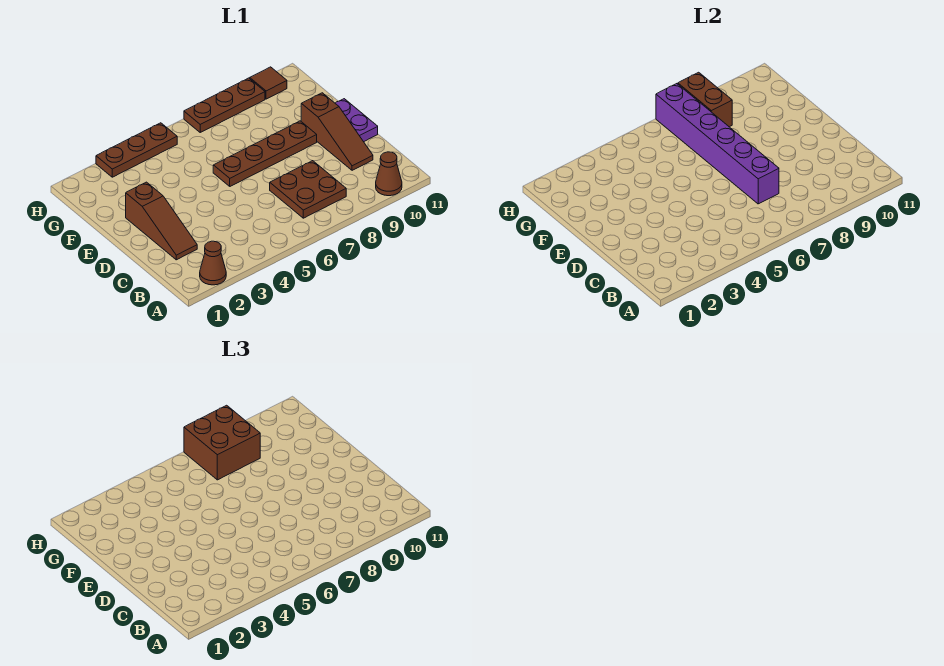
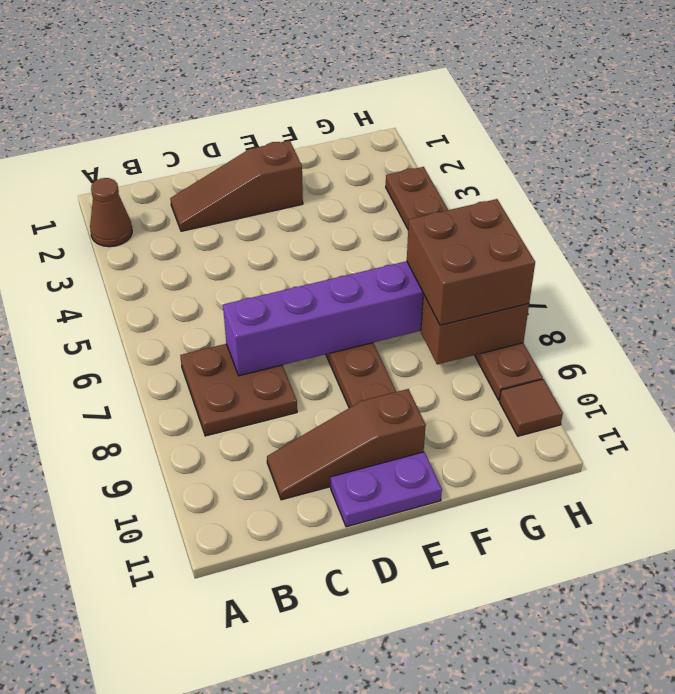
brown cone A10 level 1 -> none

